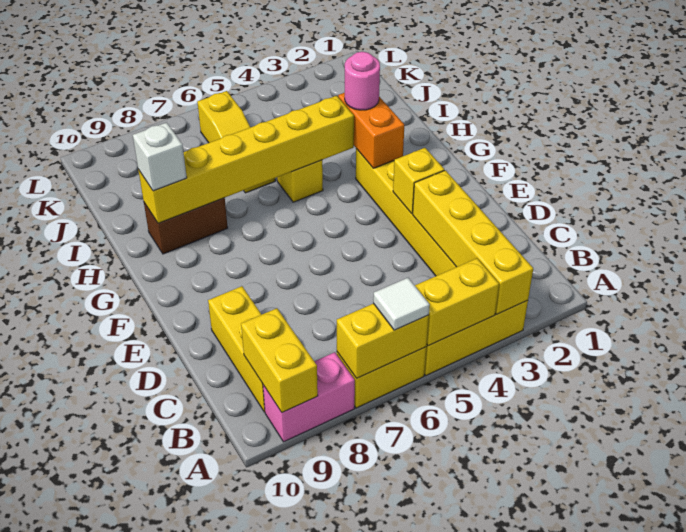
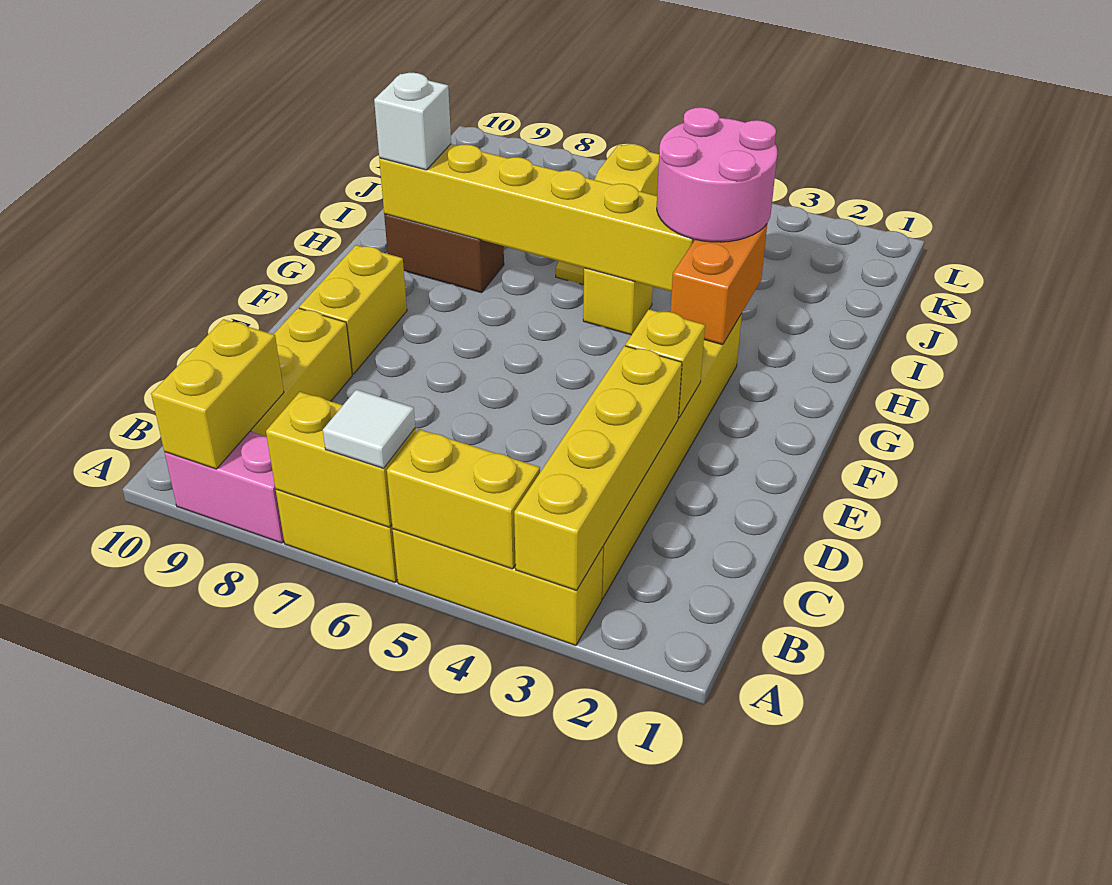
none -> yellow brick E9:F9 level 1
pink round brick H3 level 3 -> pink round brick H3:I4 level 3

